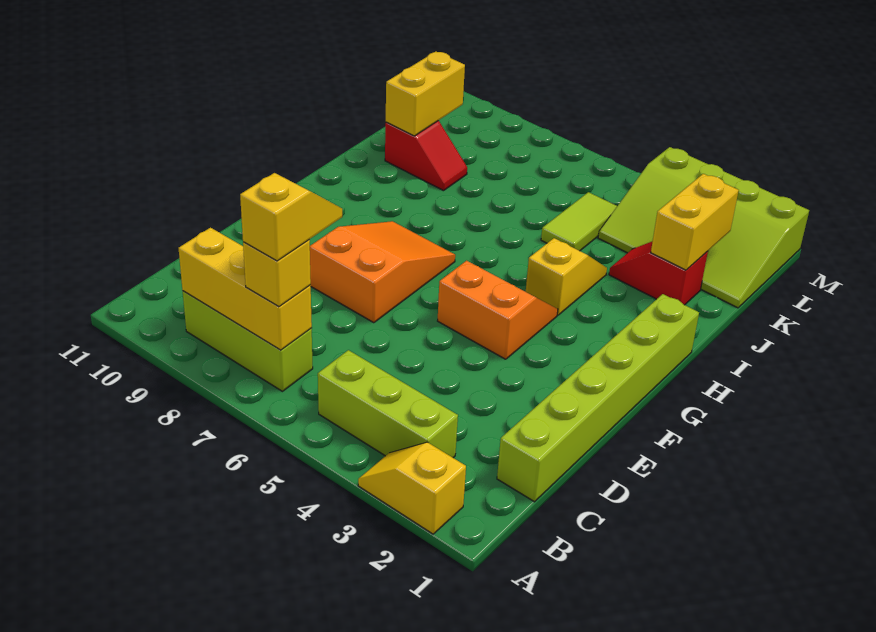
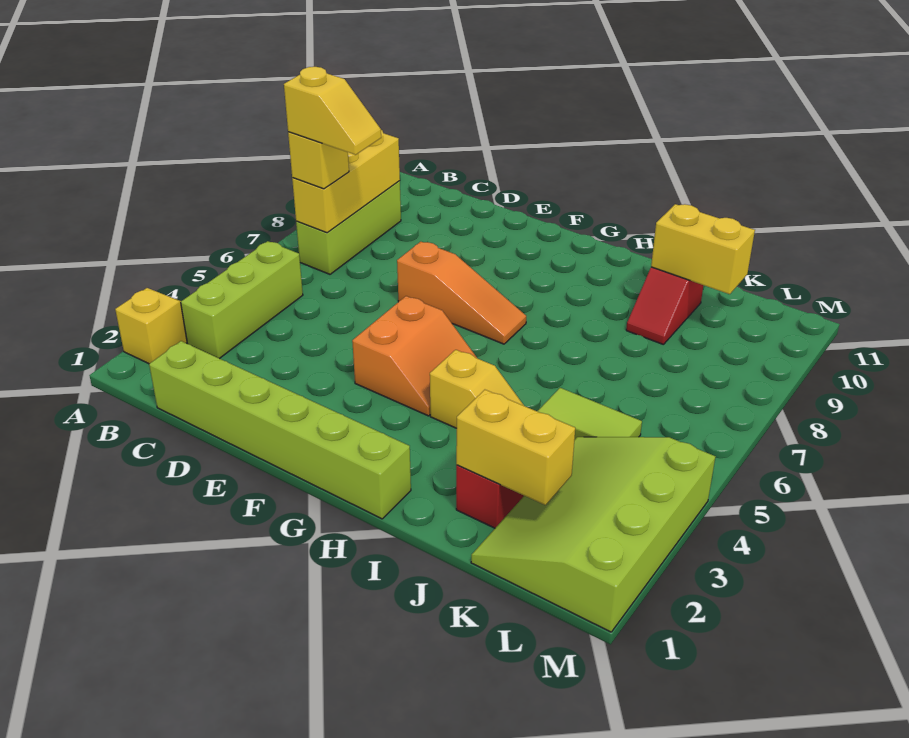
orange slope E7:G8 level 1 top E -> orange slope E7:G7 level 1 top E

